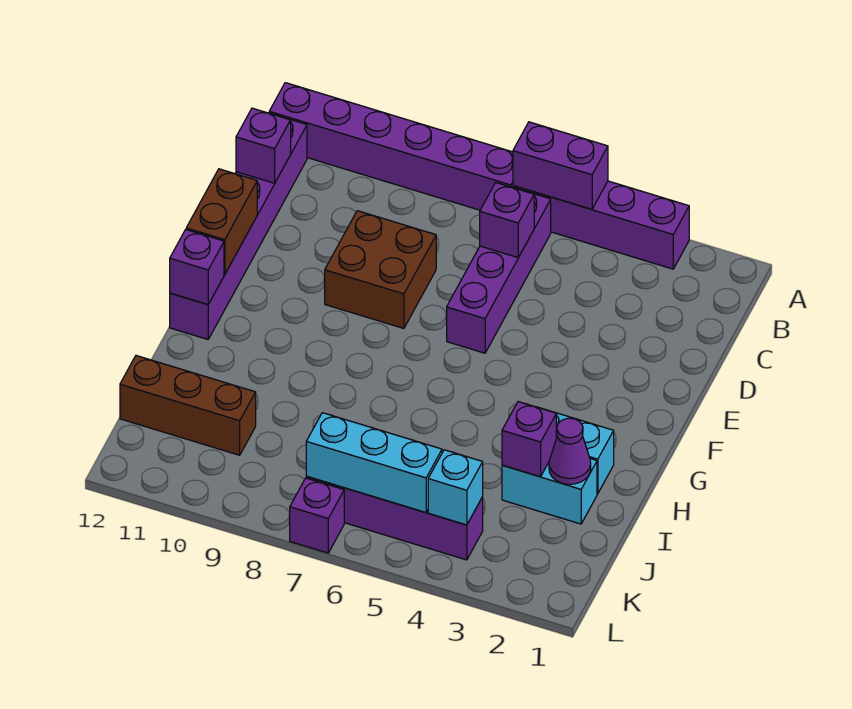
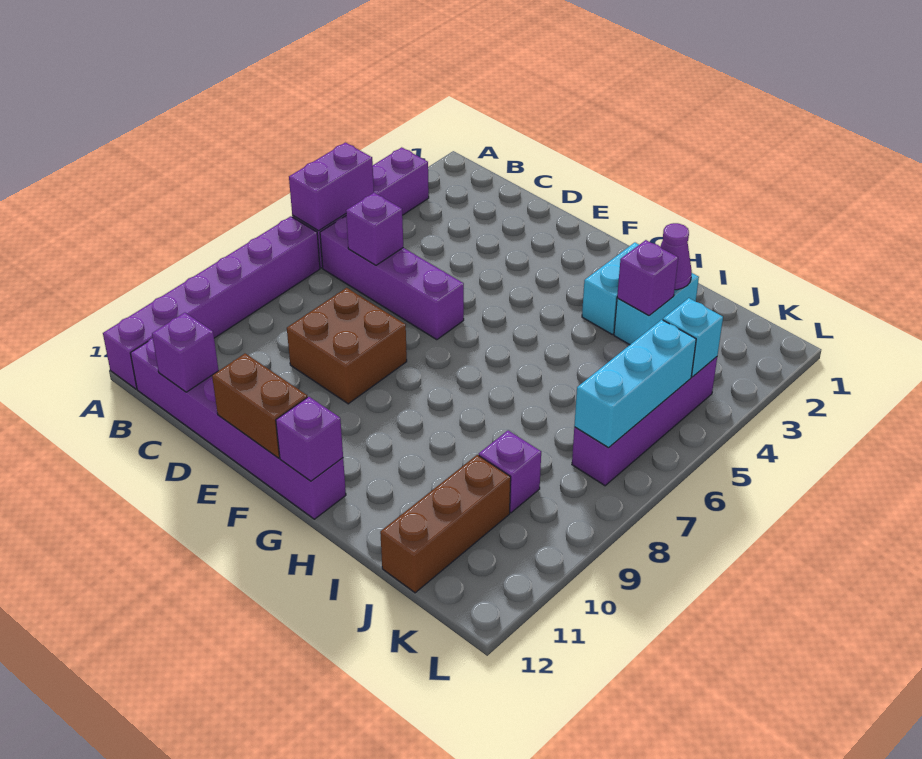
purple brick L7 level 1 -> purple brick J9 level 1

